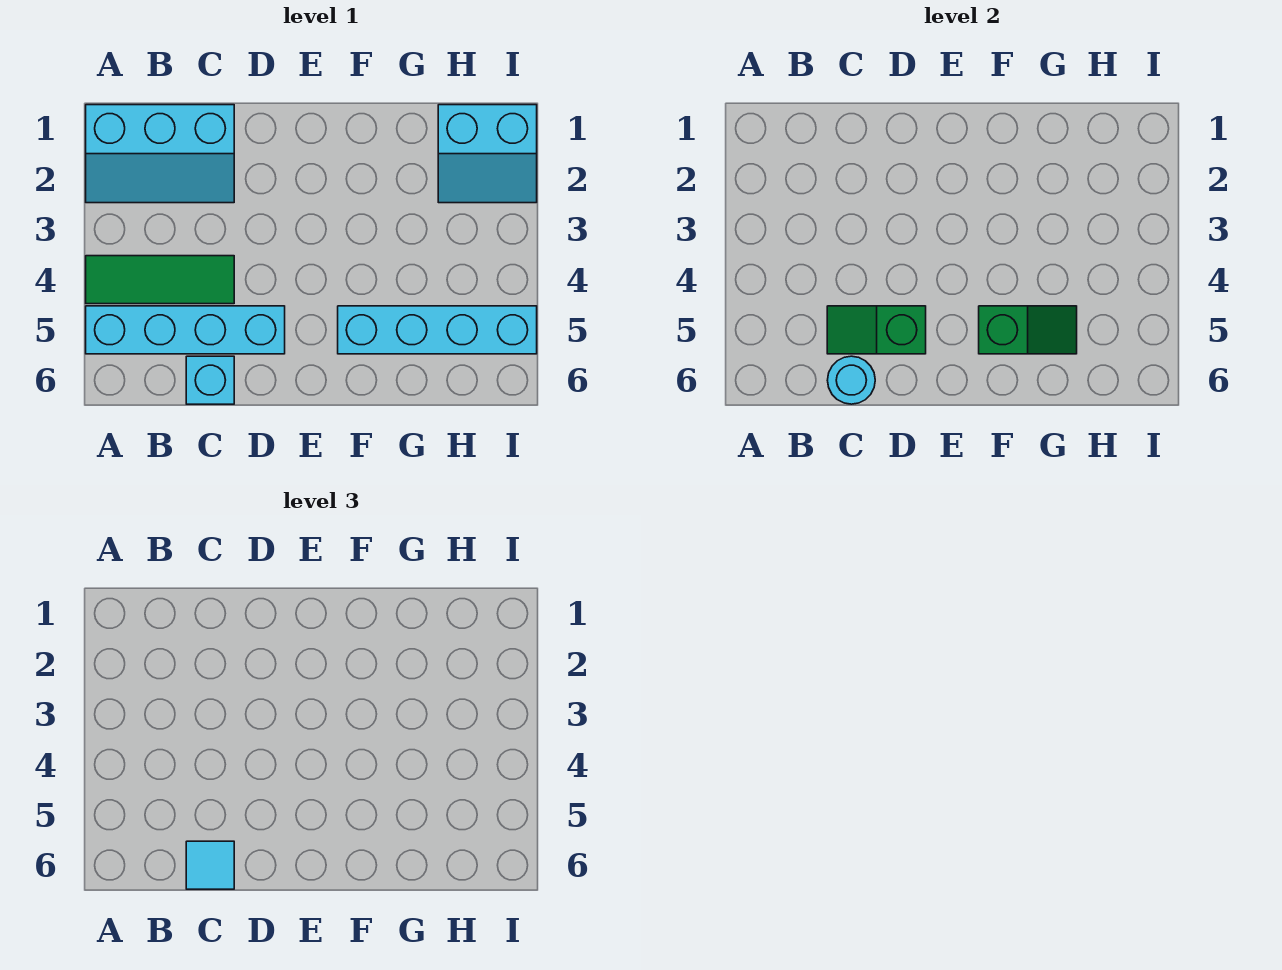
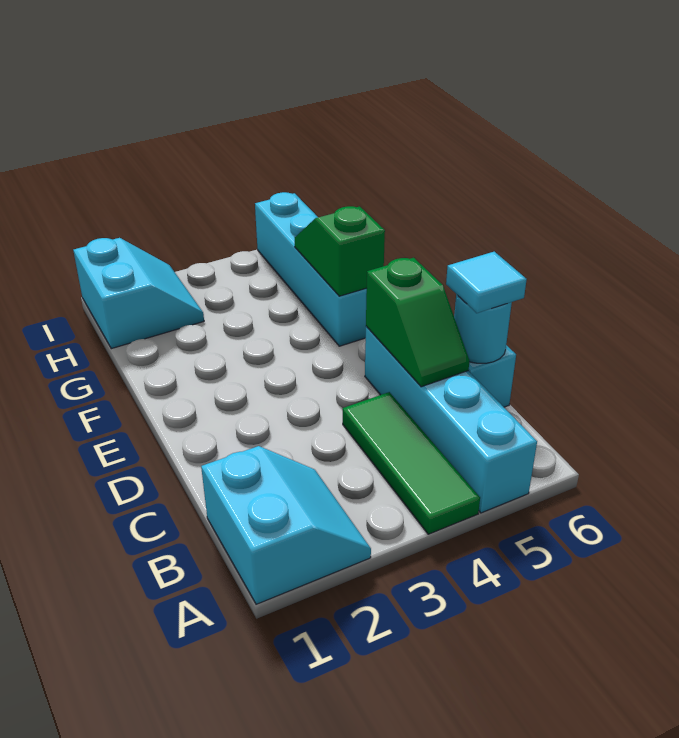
cyan slope A1:C2 level 1 top 1 -> cyan slope A1:B2 level 1 top 1

